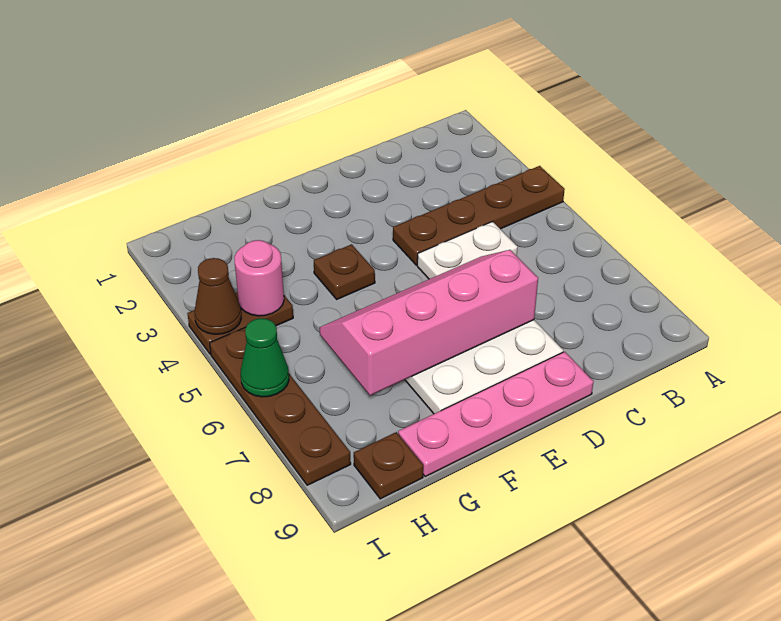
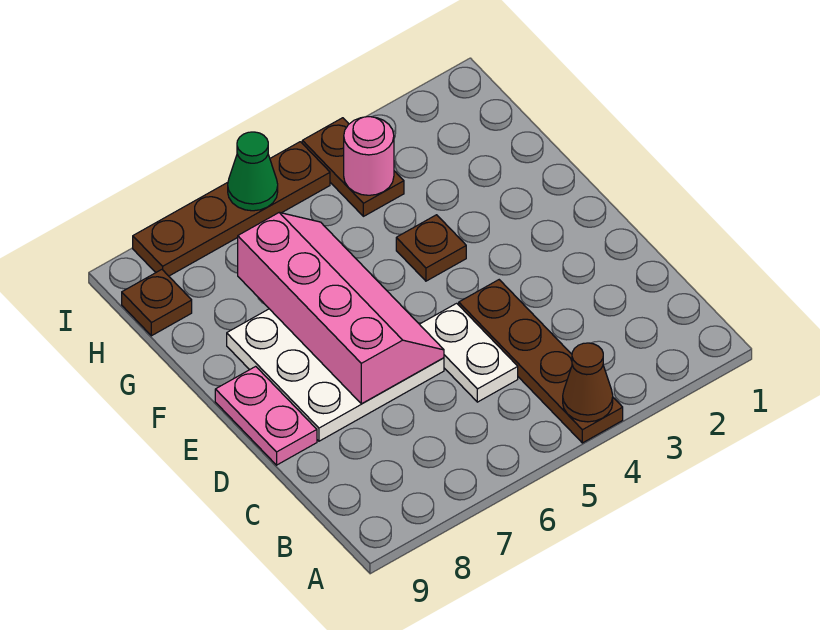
pink plate D9:G9 level 1 -> pink plate D9:E9 level 1
brown cone I4 level 2 -> brown cone A4 level 2

